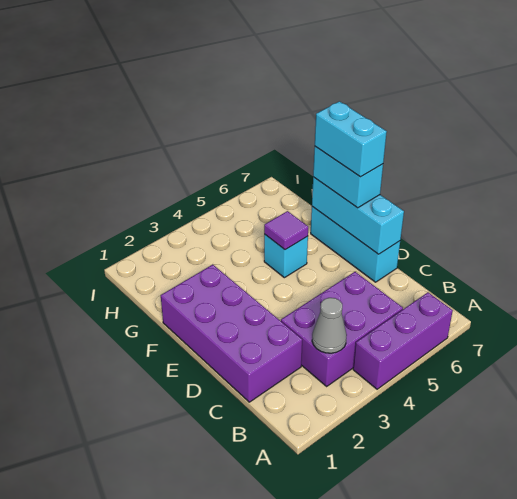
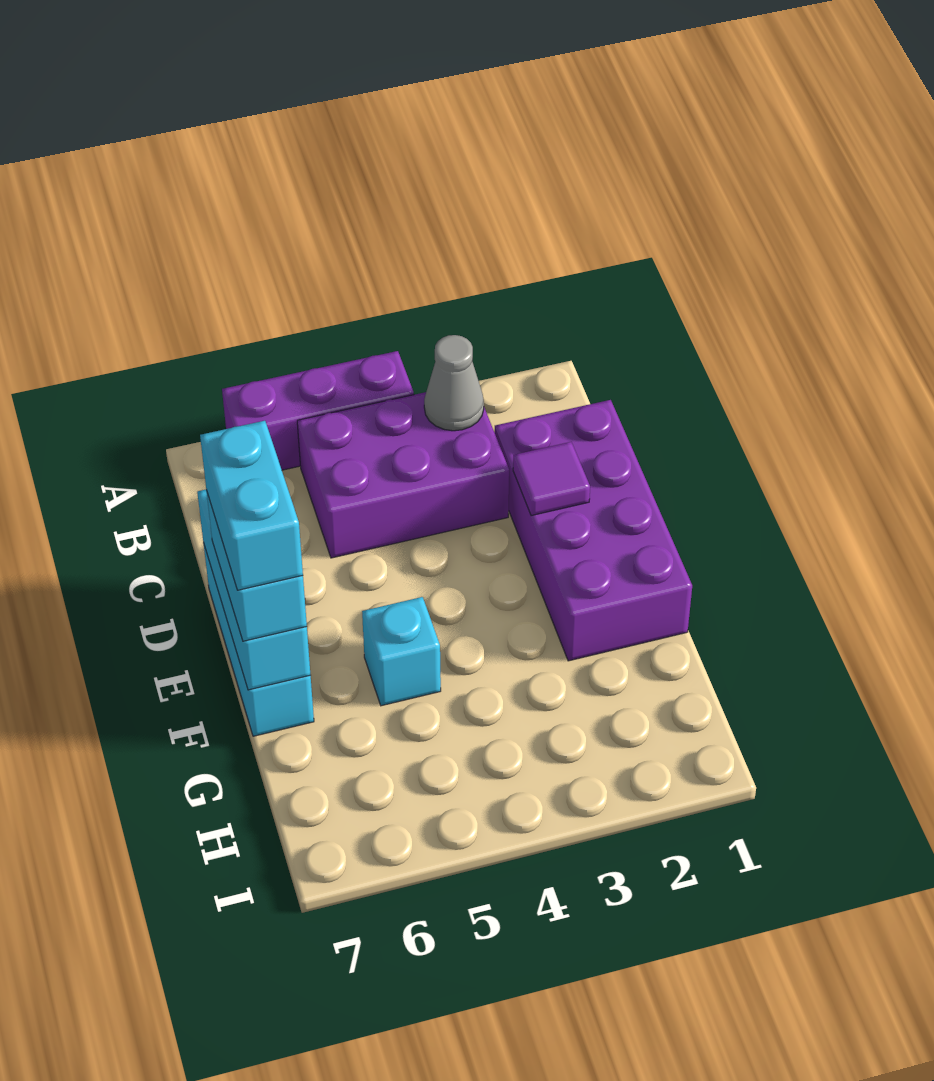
purple tile F5 level 2 -> purple tile D2 level 2

